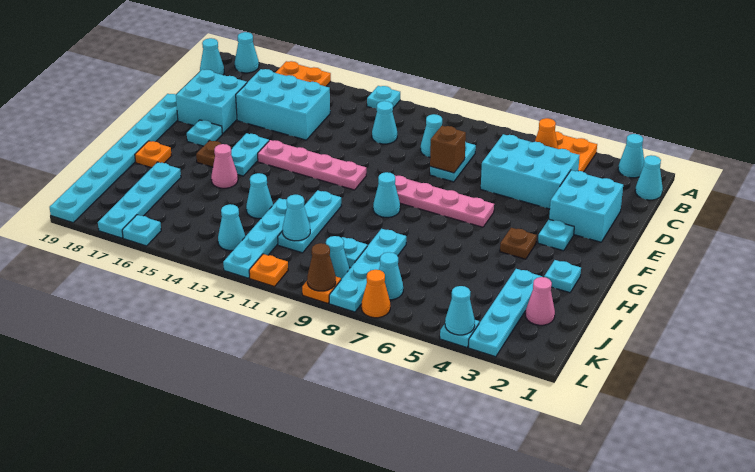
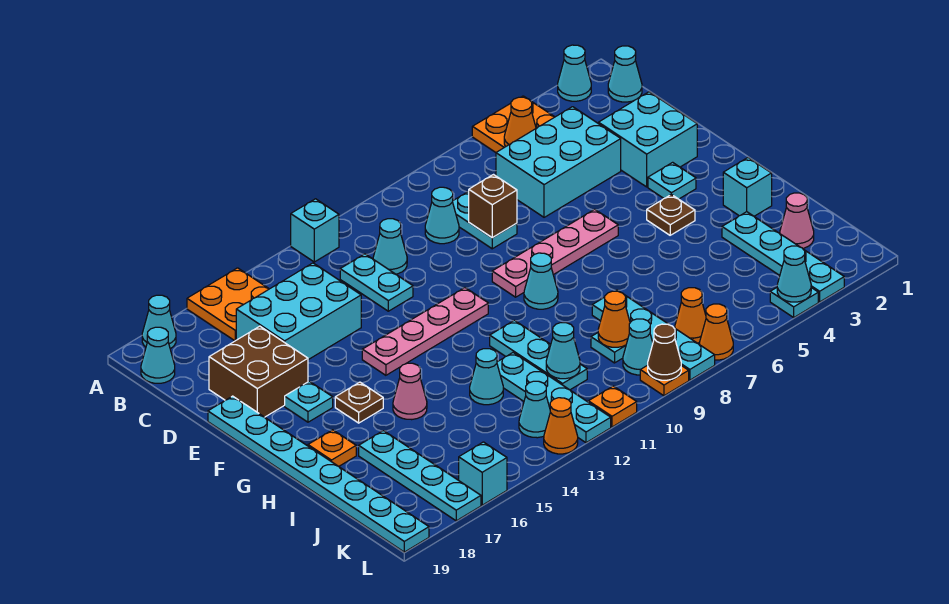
cyan plate A12 level 1 -> cyan brick A12 level 1
cyan brick D17:E18 level 1 -> brown brick D17:E18 level 1
cyan plate F15:G15 level 1 -> cyan plate C12:D12 level 1
cyan plate H2 level 1 -> cyan brick H2 level 1
none -> orange cone J9 level 2
cyan cone K7 level 1 -> orange cone K7 level 1
none -> orange cone L13 level 1
cyan plate L16 level 1 -> cyan brick L16 level 1

